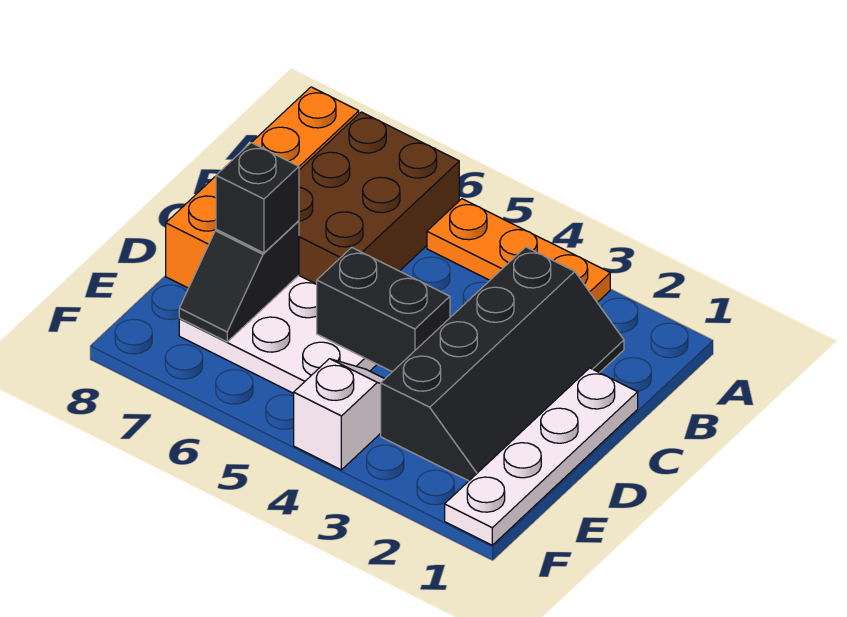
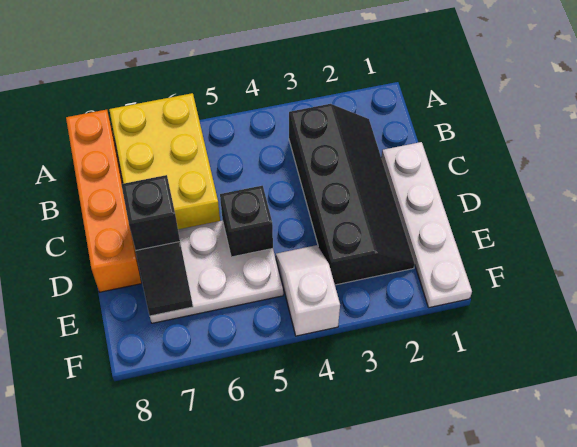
orange plate A3:A5 level 1 -> none
brown brick A6:C7 level 1 -> yellow brick A6:C7 level 1
black brick D4:D5 level 2 -> black brick D5 level 2

